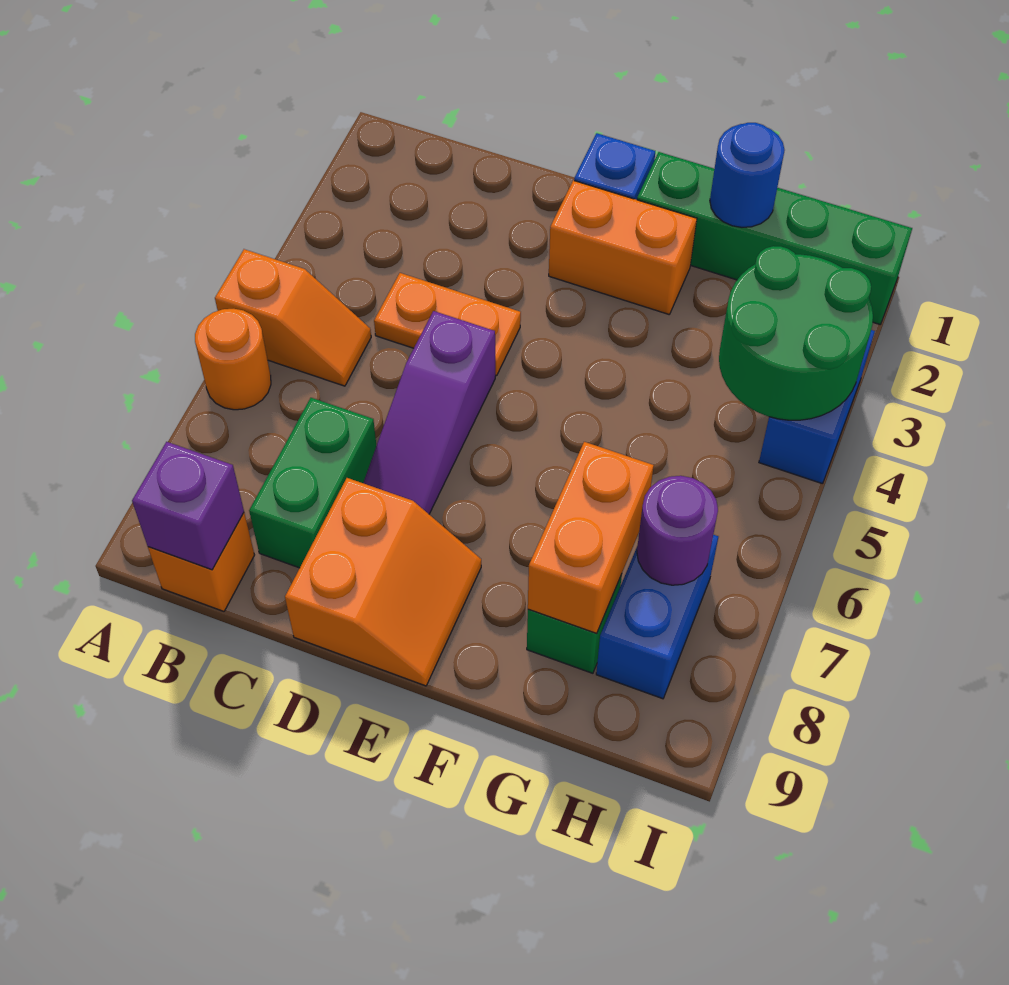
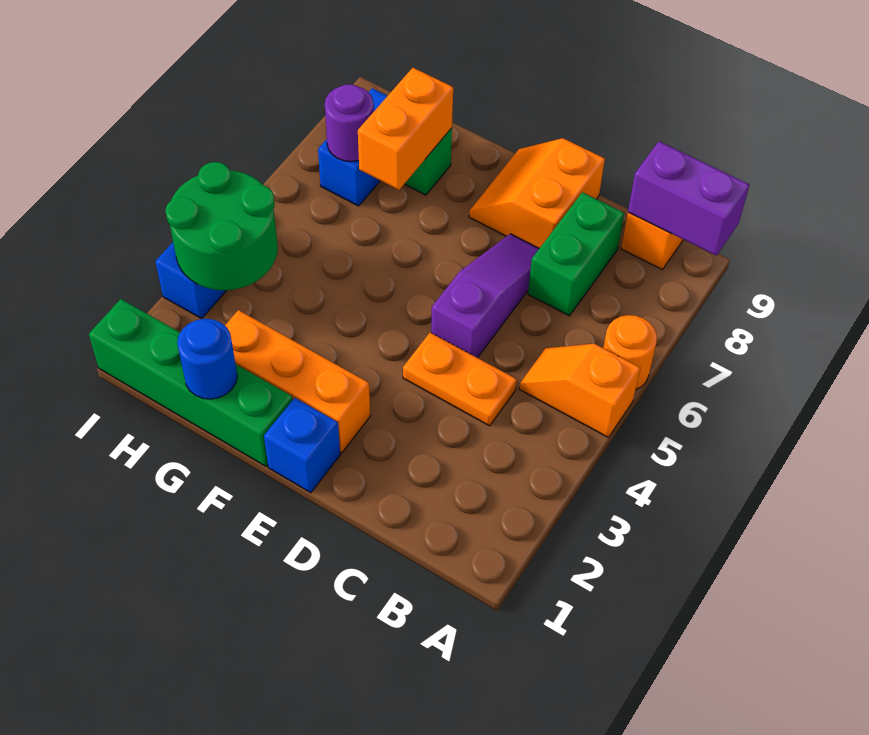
purple brick B9 level 2 -> purple brick A9:B9 level 2
orange brick E2:F2 level 1 -> orange brick E2:G2 level 1

